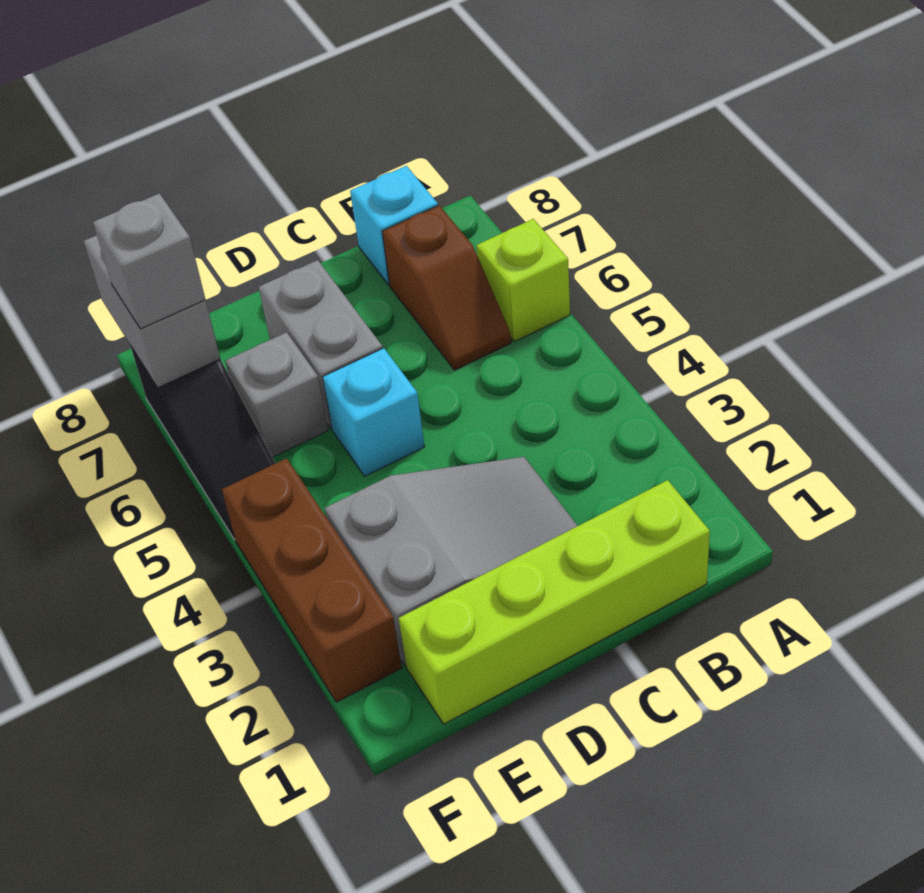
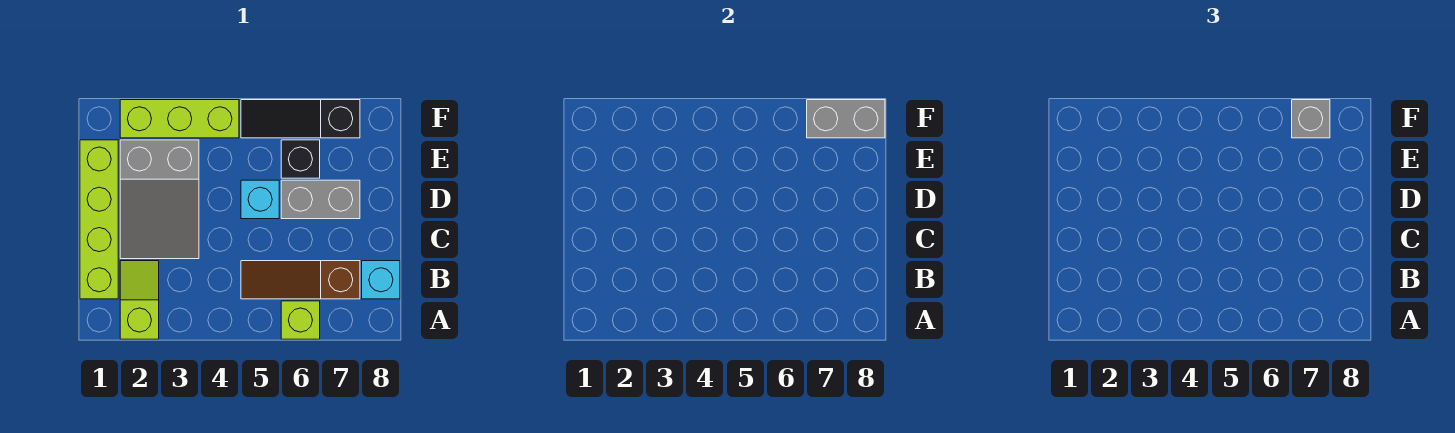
none -> lime slope A2:B2 level 1 top A
brown slope B6:B7 level 1 top 7 -> brown slope B5:B7 level 1 top 7
grey brick E6 level 1 -> black brick E6 level 1
brown brick F2:F4 level 1 -> lime brick F2:F4 level 1

